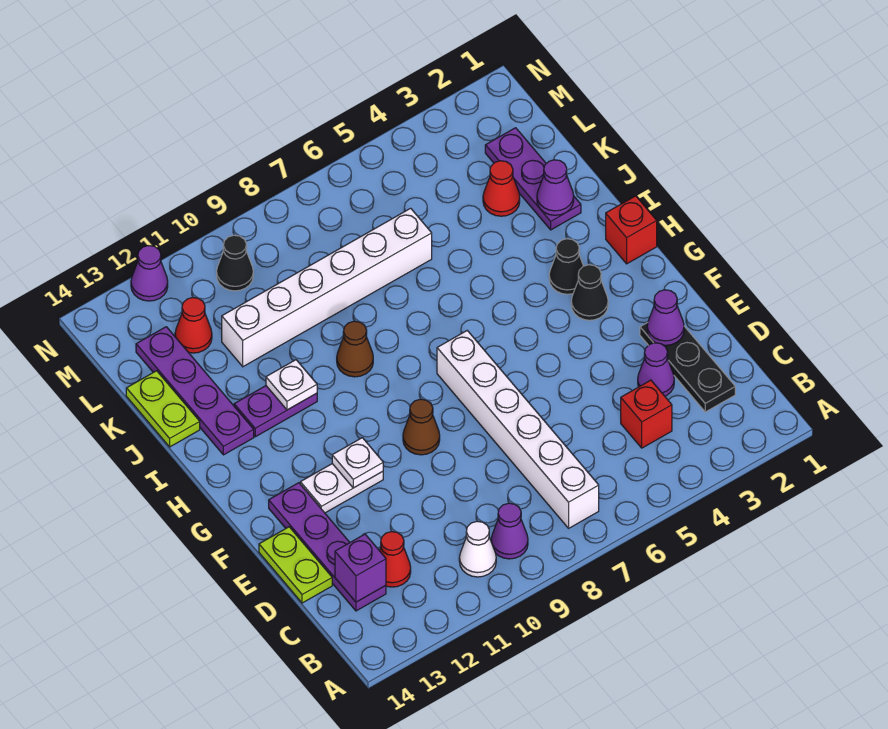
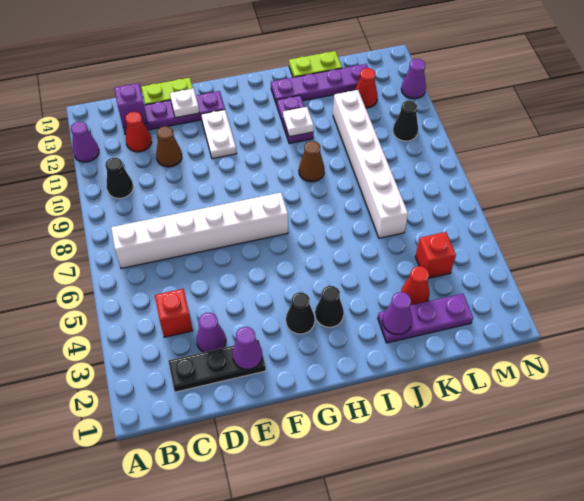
purple cone B9 level 1 -> purple cone A12 level 1
white cone B10 level 1 -> black cone B10 level 1
brown cone F9 level 1 -> brown cone D11 level 1
white plate F11 level 2 -> white plate E13 level 2
red brick H1 level 1 -> red brick L4 level 1

